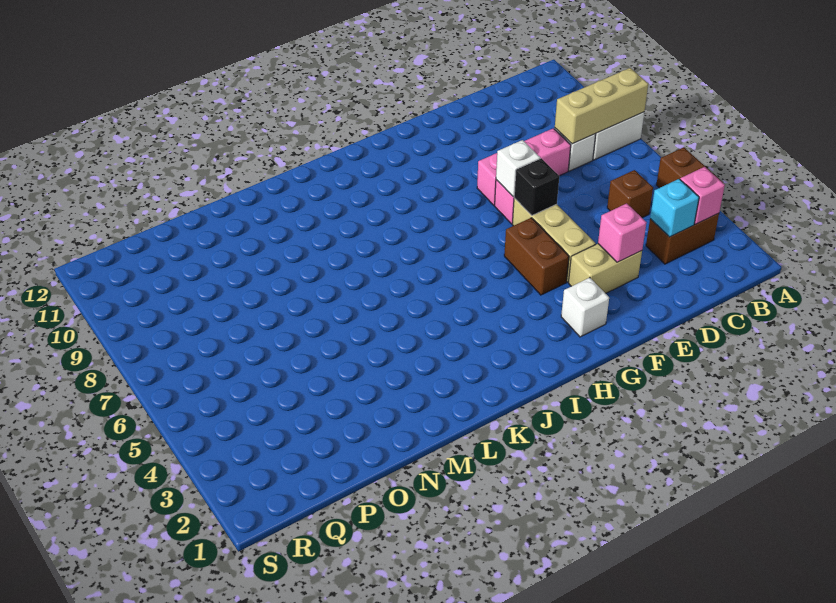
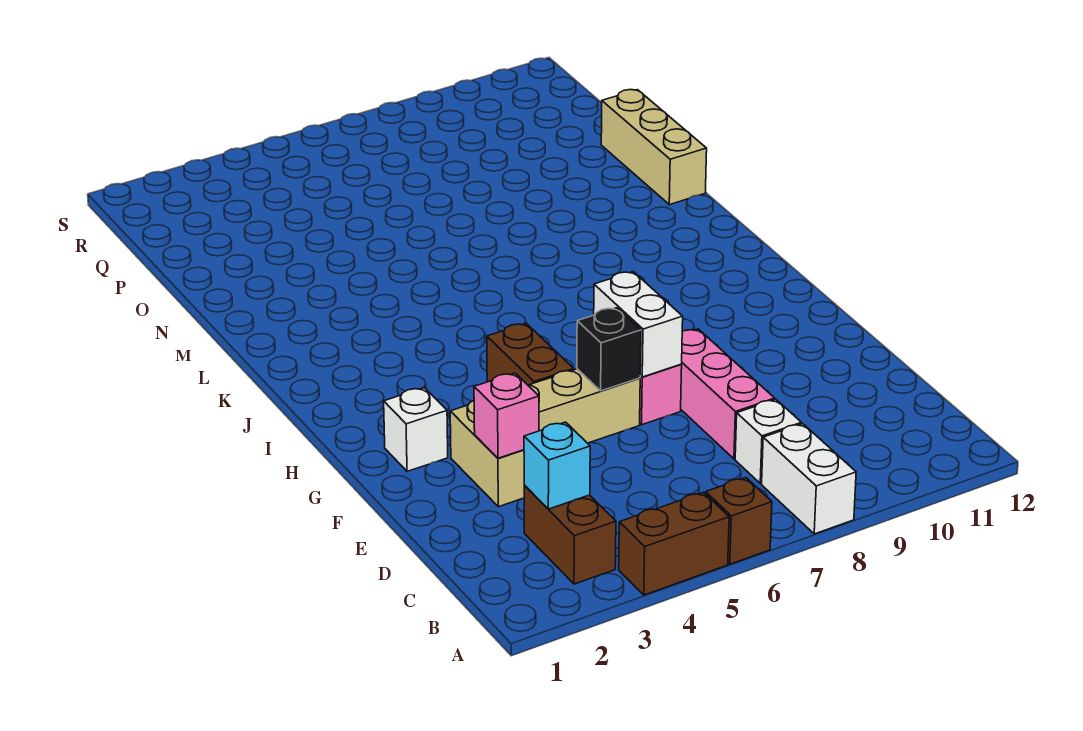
tan brick A8:C8 level 2 -> tan brick M12:O12 level 1
pink brick B3 level 2 -> none
brown brick C5 level 1 -> brown brick A6 level 1
white brick F7 level 2 -> white brick F7:G7 level 2
brown brick G4:G5 level 1 -> brown brick G5:H5 level 1

